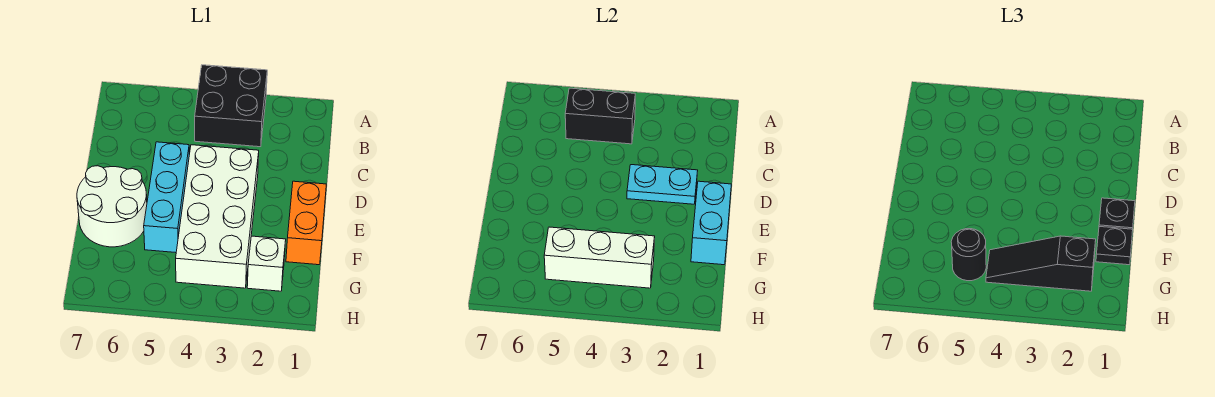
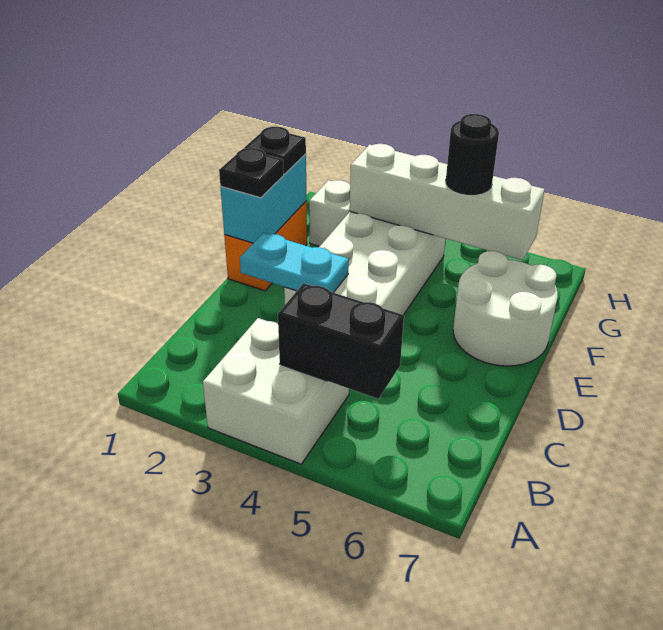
black brick A3:B4 level 1 -> white brick A3:B4 level 1
cyan brick D5:F5 level 1 -> none
black slope G2:G4 level 3 top 2 -> none
white brick G3:G5 level 2 -> white brick G3:G6 level 2

